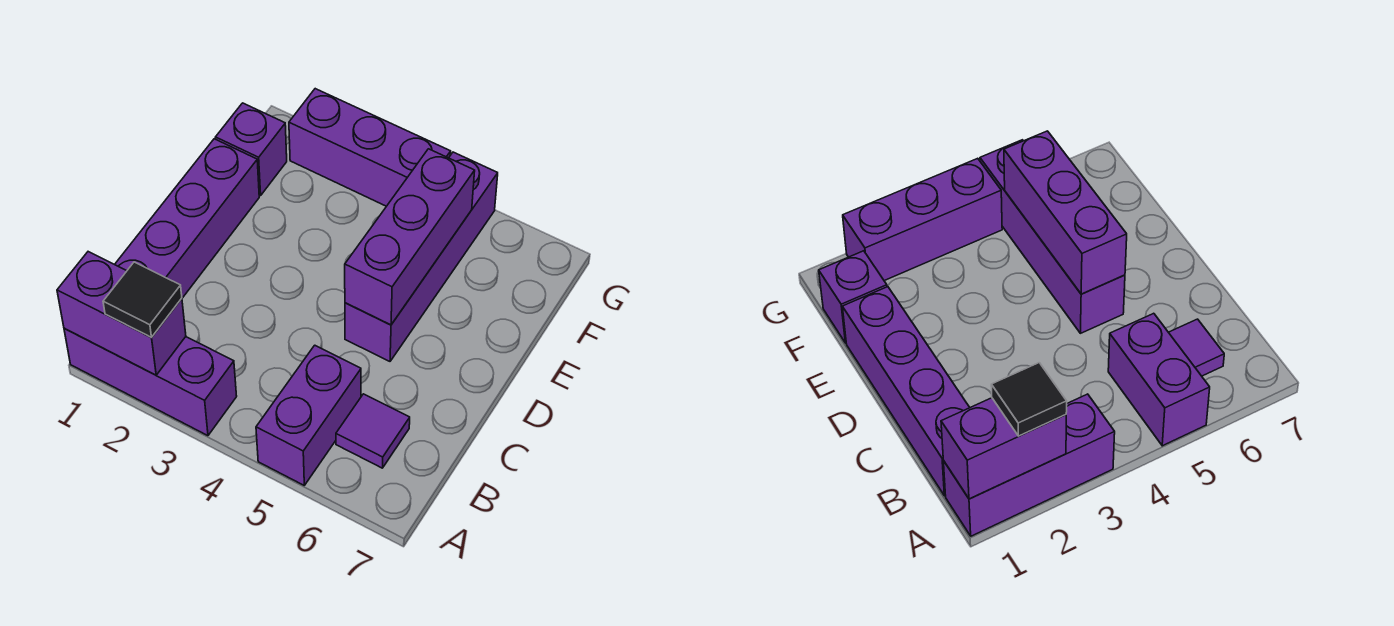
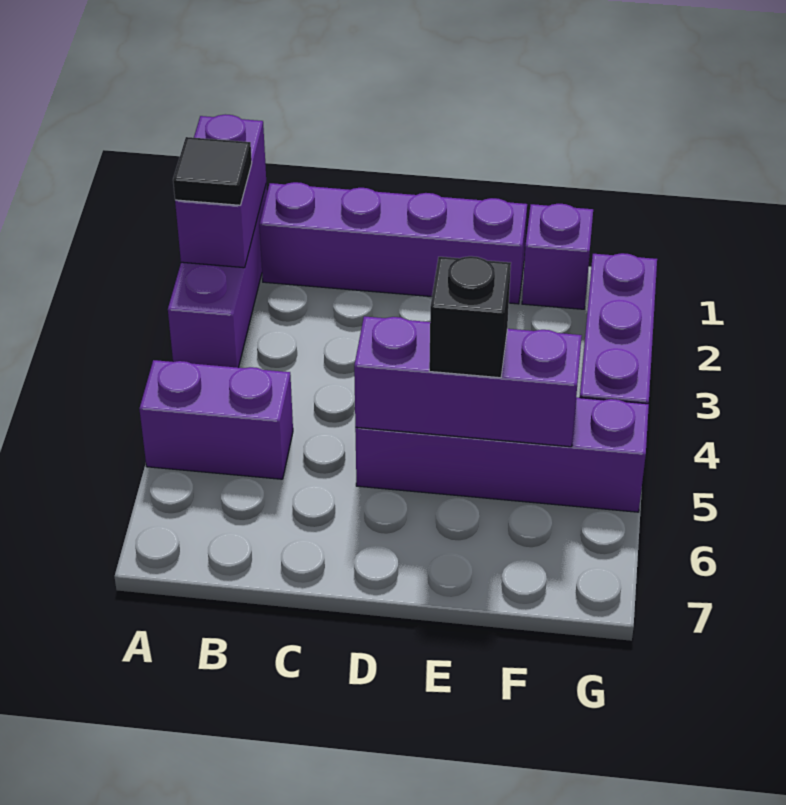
purple tile B6 level 1 -> none
none -> black brick E5 level 3

